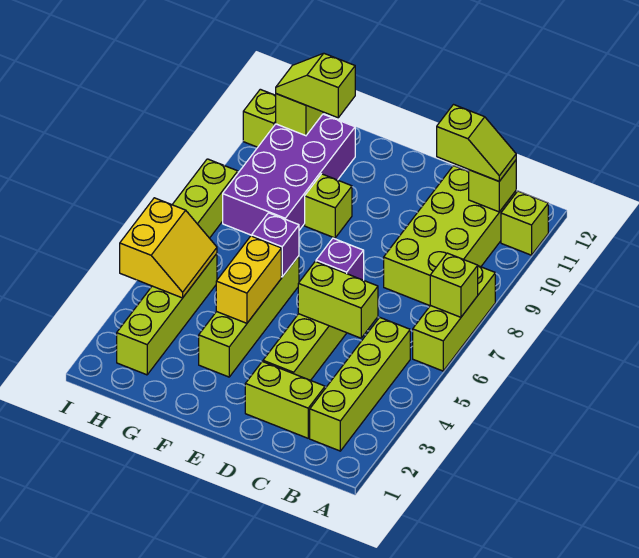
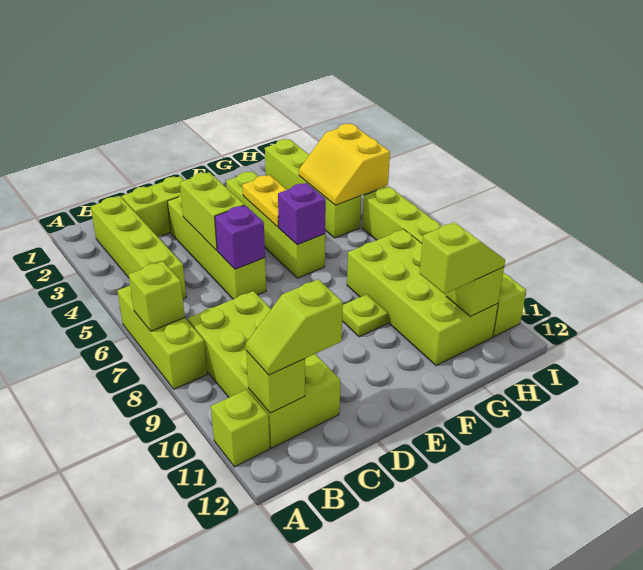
lime brick C5:D5 level 2 -> lime brick D4:D5 level 2
yellow brick F4:F5 level 2 -> yellow plate F4:F5 level 2
lime brick F9 level 1 -> lime plate F9 level 1
purple brick G8:H11 level 1 -> lime brick G8:H11 level 1

